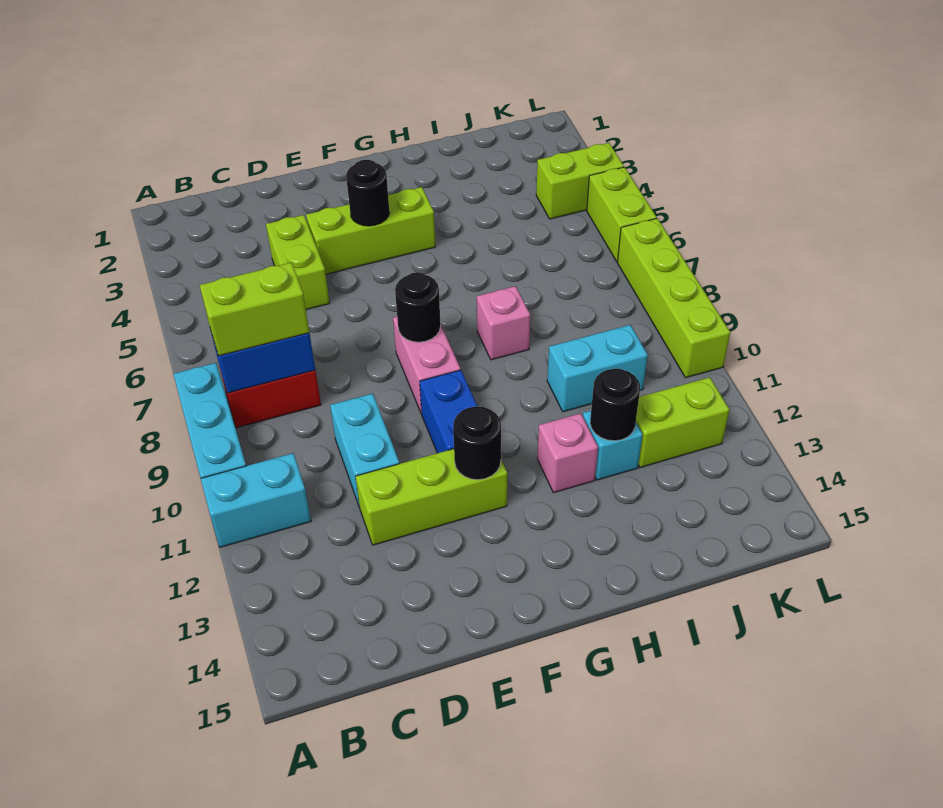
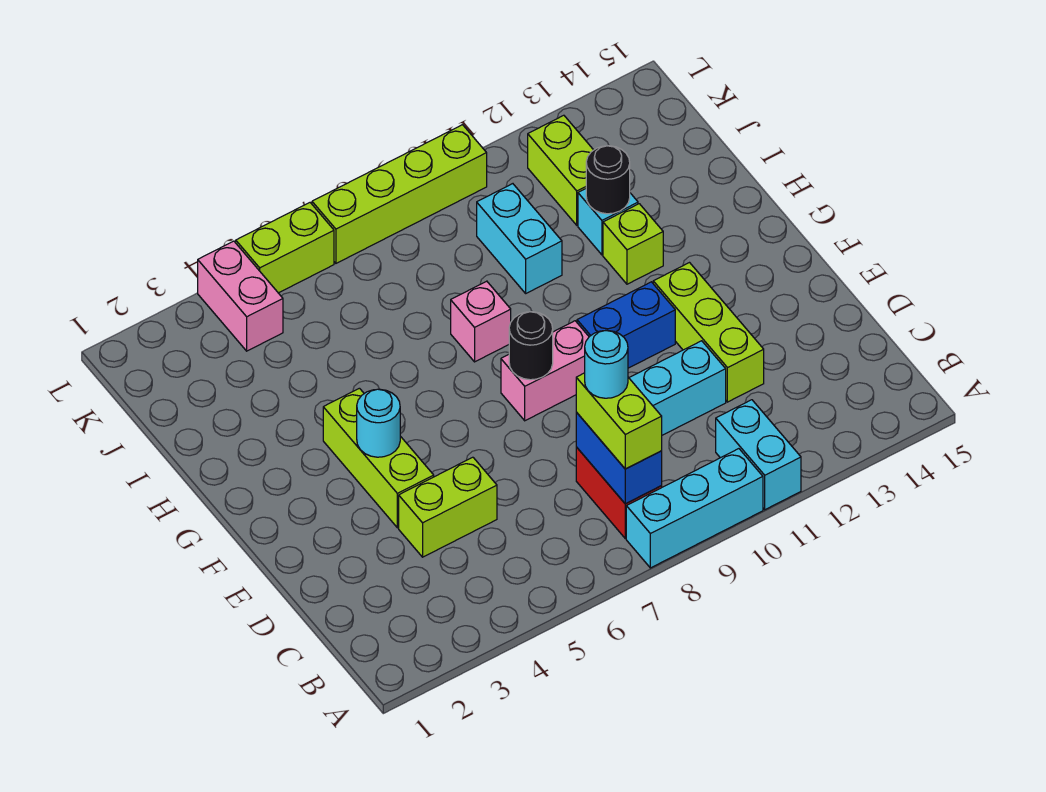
none -> cyan round brick C8 level 4
black round brick F4 level 2 -> cyan round brick F4 level 2
black round brick F12 level 2 -> none
pink brick H12 level 1 -> lime brick H12 level 1
lime brick K4:L4 level 1 -> pink brick K4:L4 level 1

